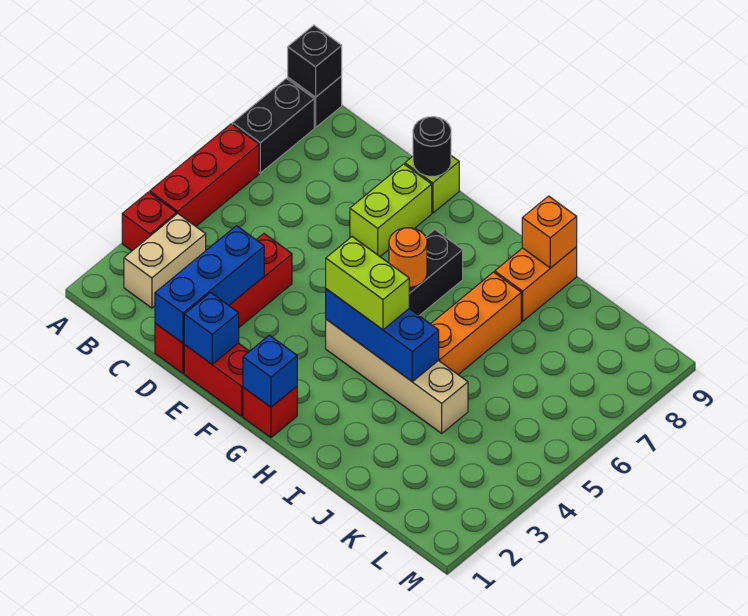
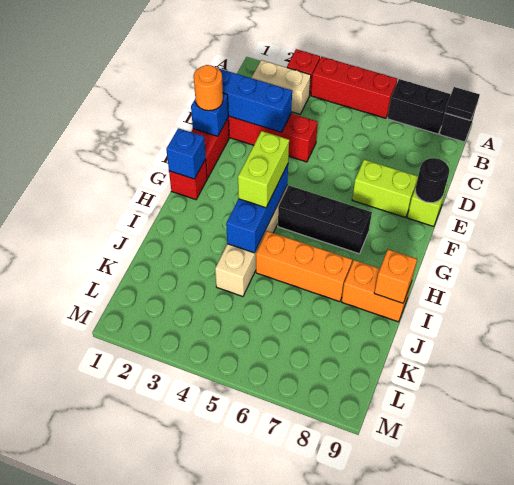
black brick A9 level 2 -> black tile A9 level 2
orange round brick G6 level 2 -> orange round brick E1 level 3

